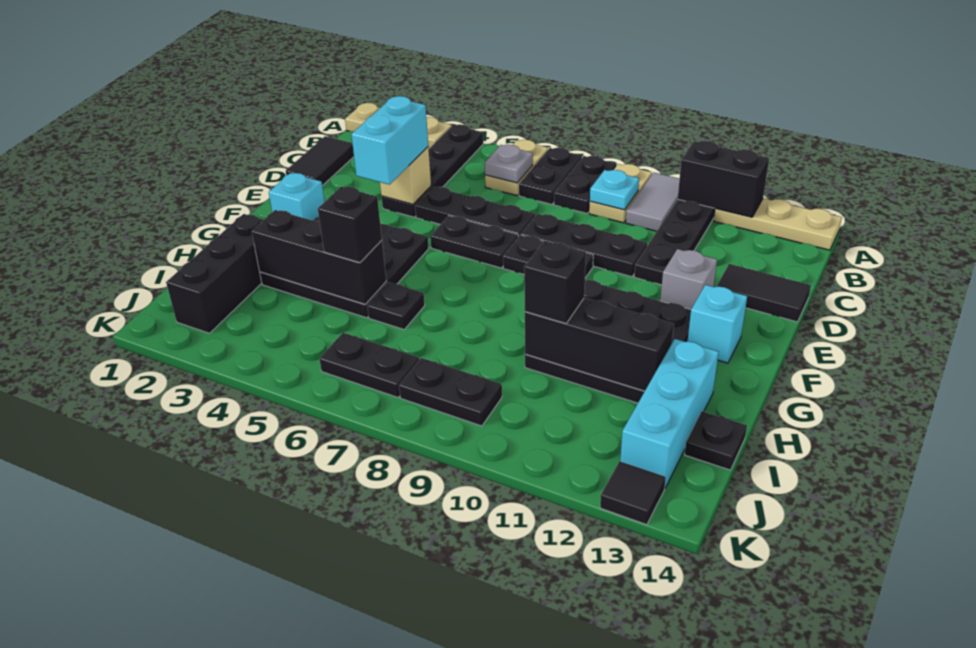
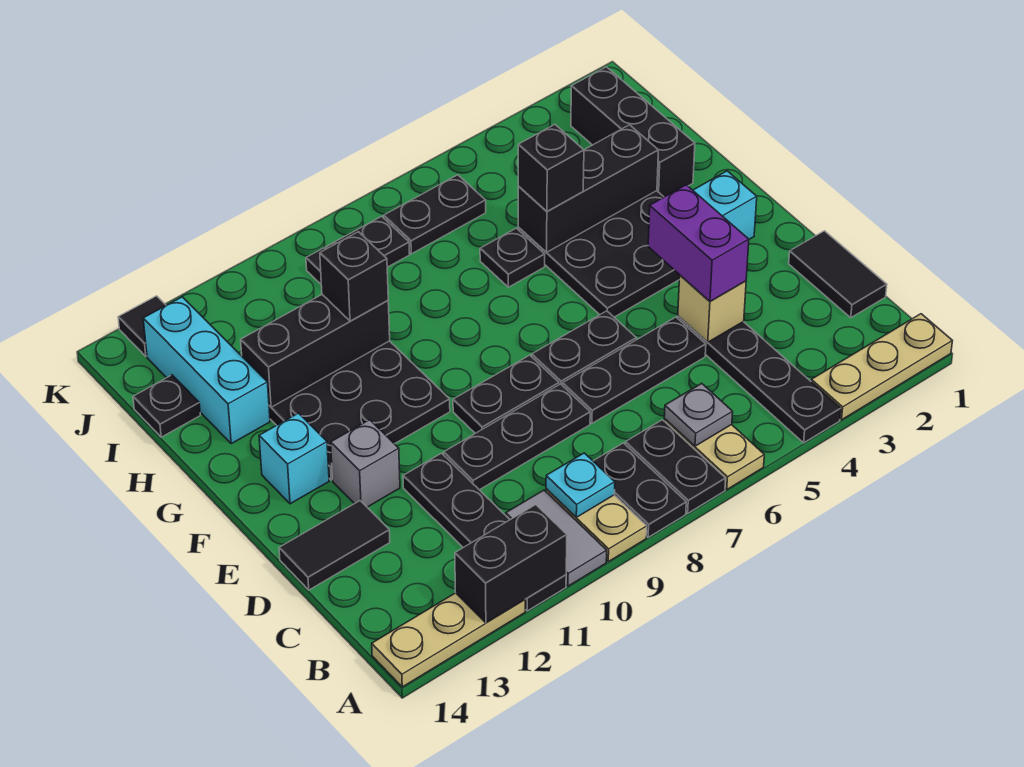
cyan brick D4:E4 level 3 -> purple brick D4:E4 level 3

